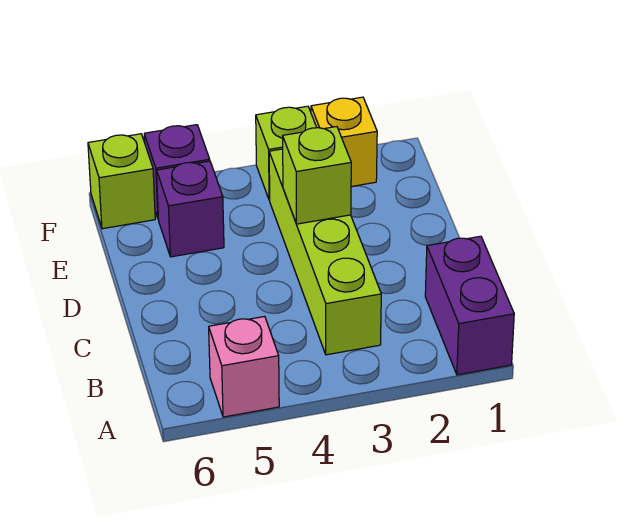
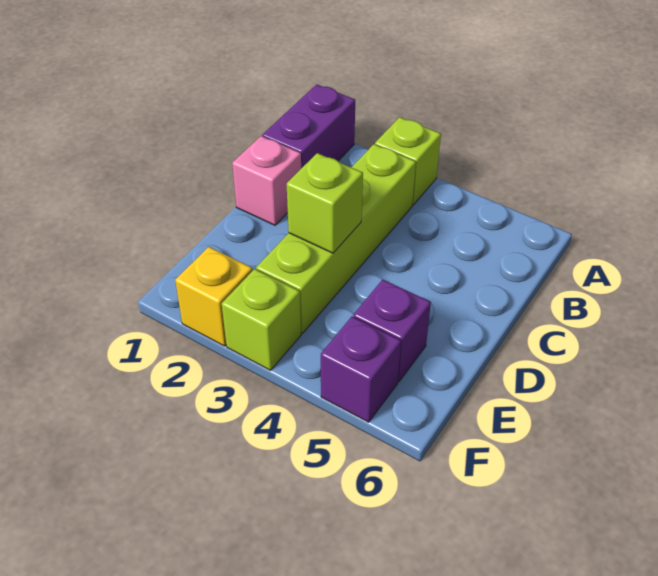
pink brick A5 level 1 -> pink brick C1 level 1
lime brick F6 level 1 -> lime brick A3 level 1

